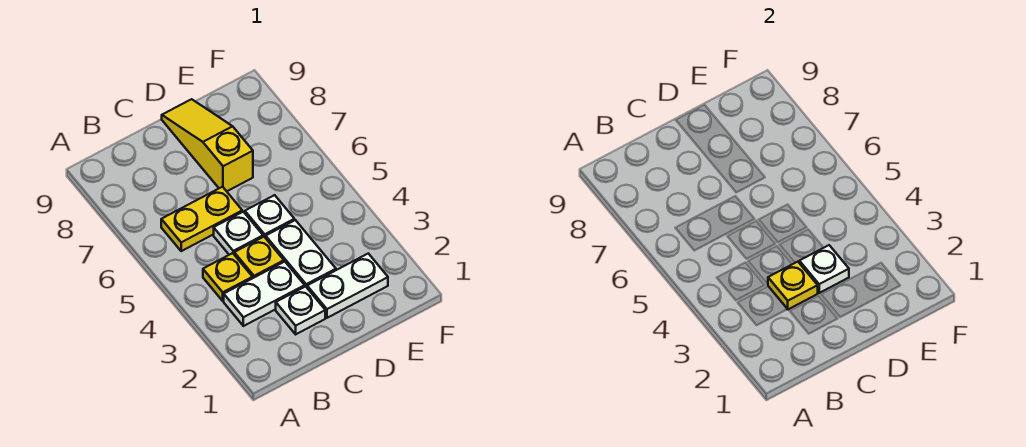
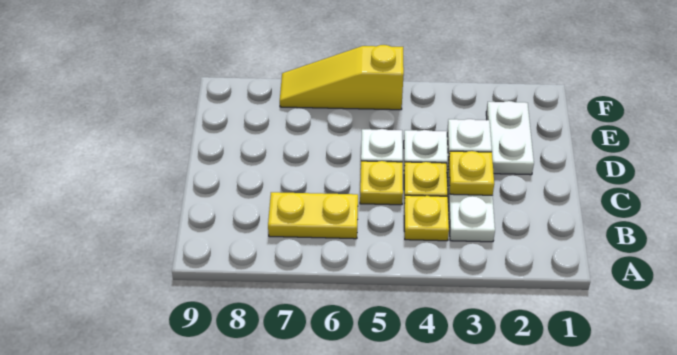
yellow plate B6:C6 level 1 -> yellow plate B6:B7 level 1
white plate C2 level 1 -> none
white plate C5 level 1 -> yellow plate C5 level 1
yellow slope D7:D9 level 1 top 7 -> yellow slope F5:F7 level 1 top 5

